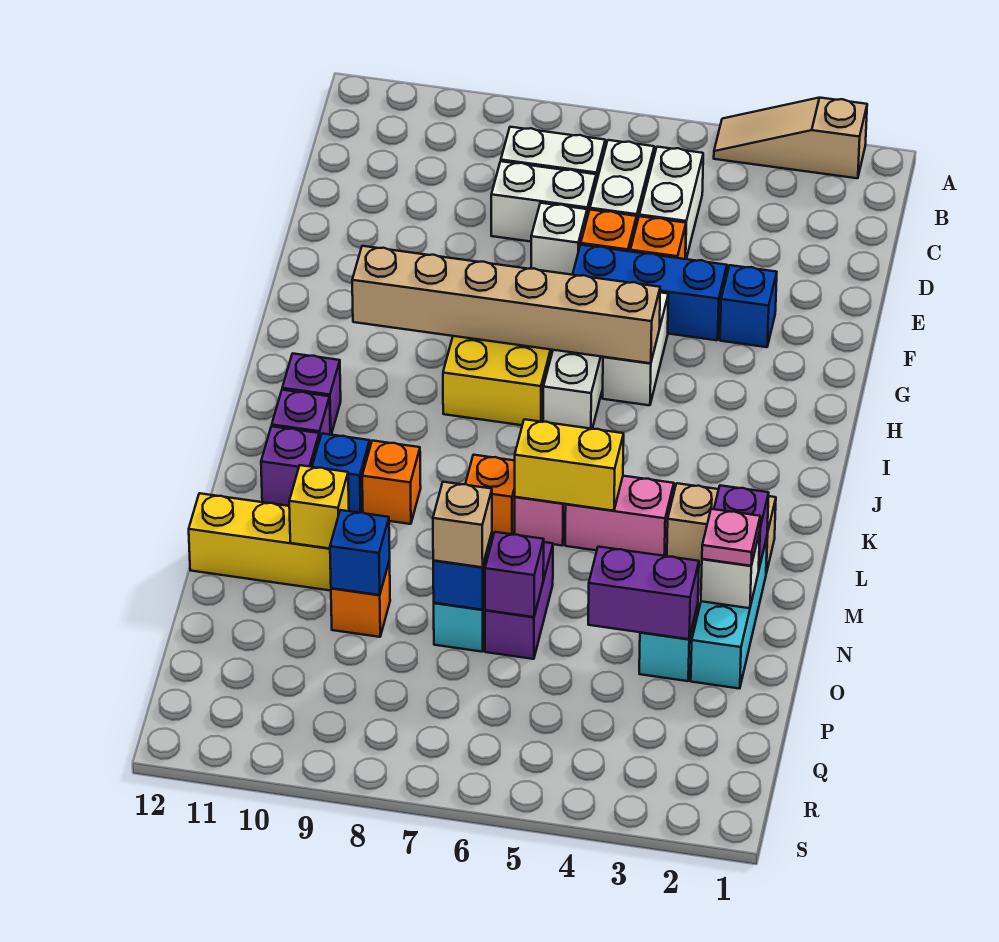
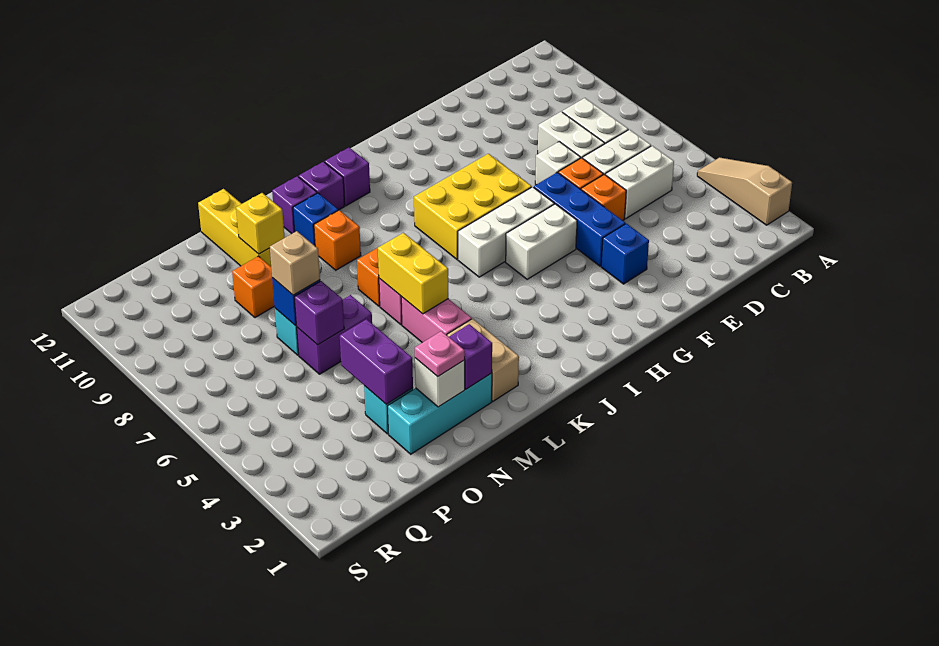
tan brick H5:H10 level 2 -> none
blue brick O9 level 2 -> none

